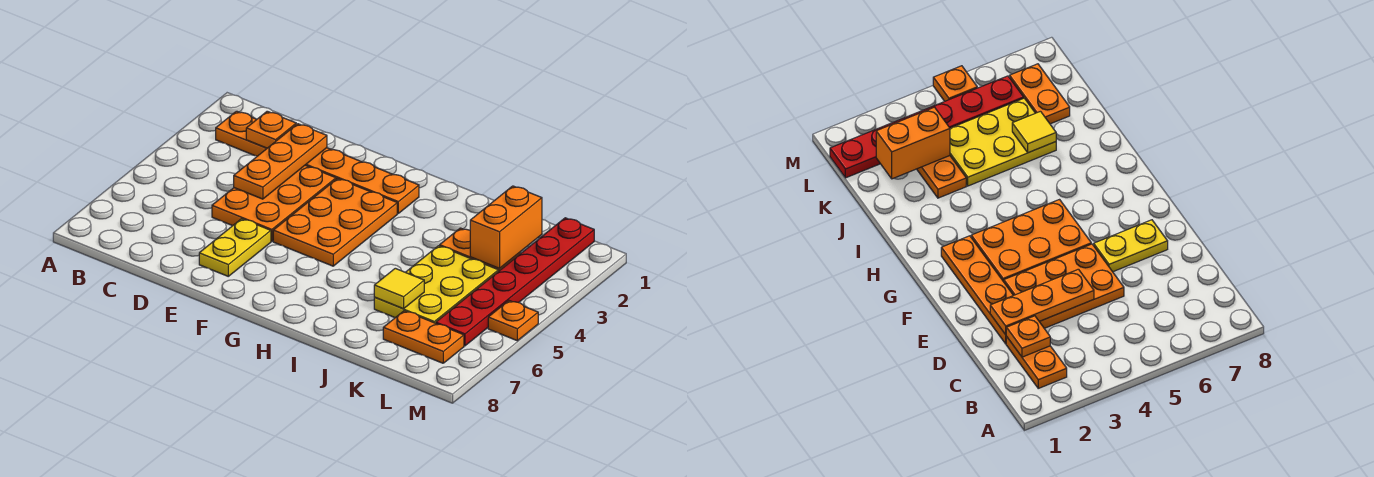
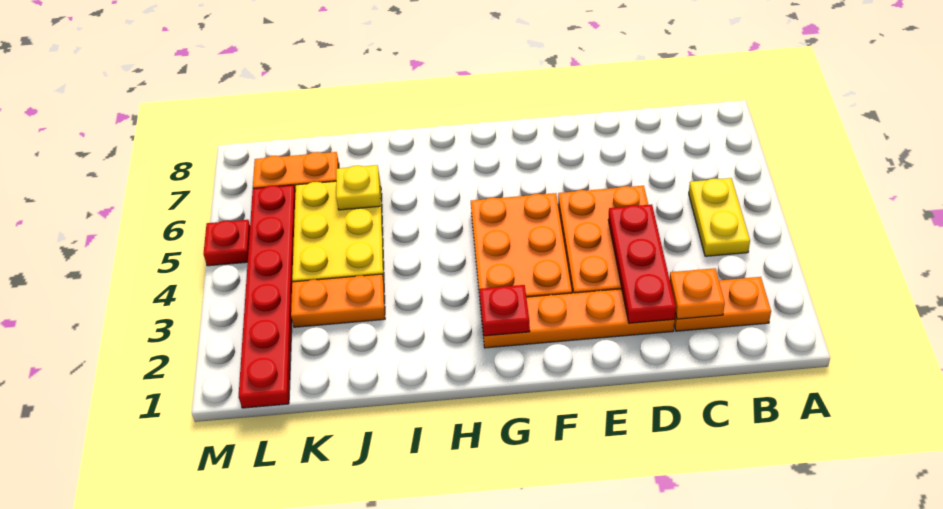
orange plate D2:D4 level 2 -> red plate D2:D4 level 2
yellow plate E6:E7 level 1 -> yellow plate B4:B5 level 1
none -> red plate G2 level 2
yellow tile J6 level 2 -> yellow plate J6 level 2
orange brick K2:K3 level 2 -> none
orange plate M5 level 1 -> red plate M5 level 1

